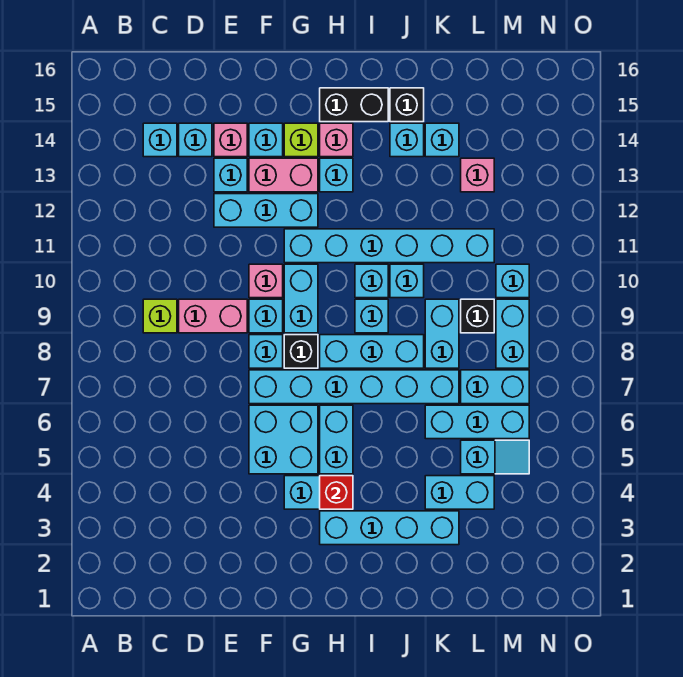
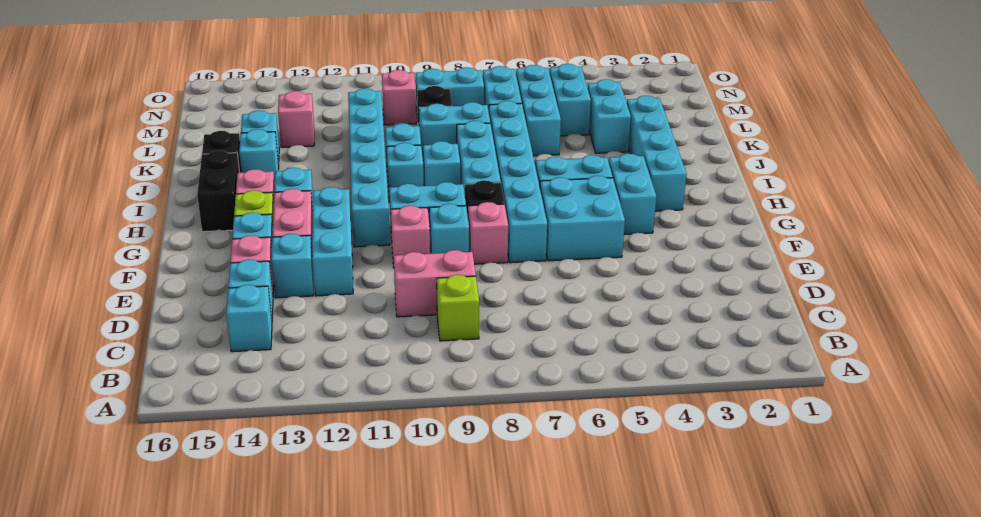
pink brick D9:E9 level 1 -> pink brick D9:D10 level 1
cyan brick F8 level 1 -> pink brick F8 level 1
red brick H4 level 2 -> none
cyan slope L5:M5 level 1 top L -> cyan brick L5:M5 level 1
cyan brick M10 level 1 -> pink brick M10 level 1

